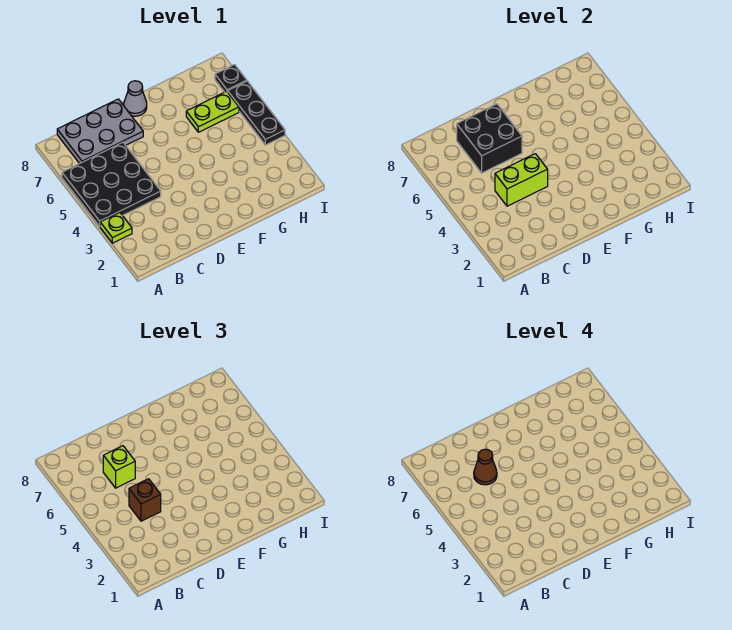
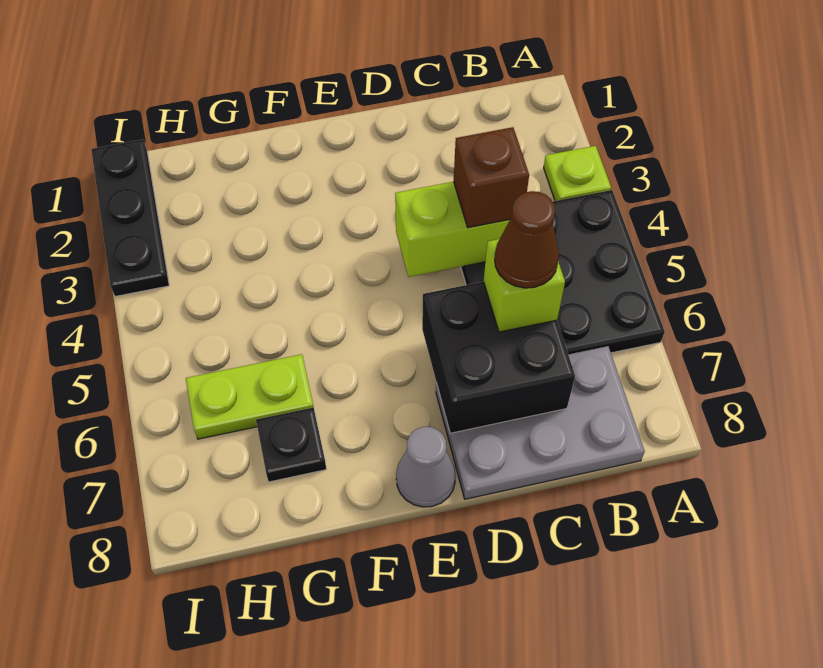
black plate I4:I6 level 1 -> black plate I1:I3 level 1
black plate I7 level 1 -> black plate G7 level 1

